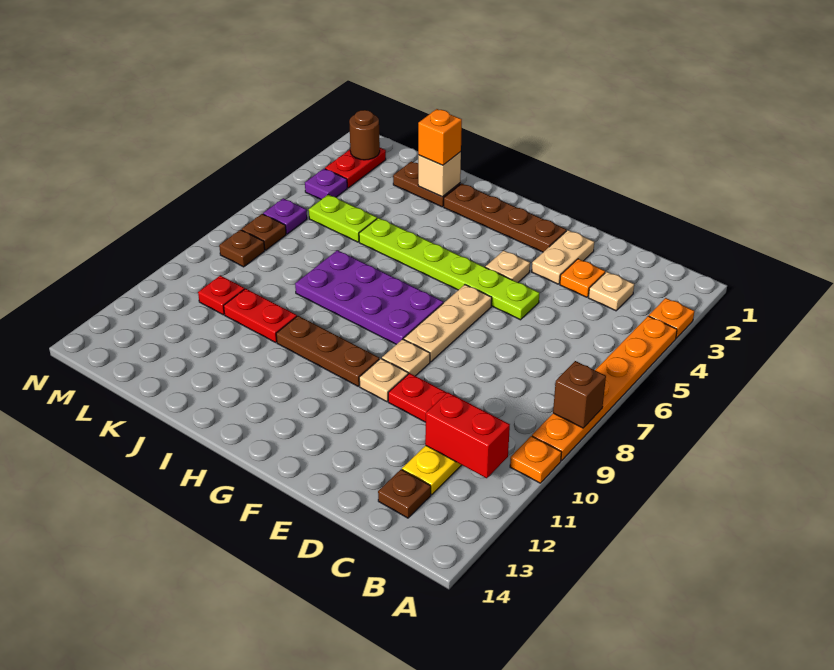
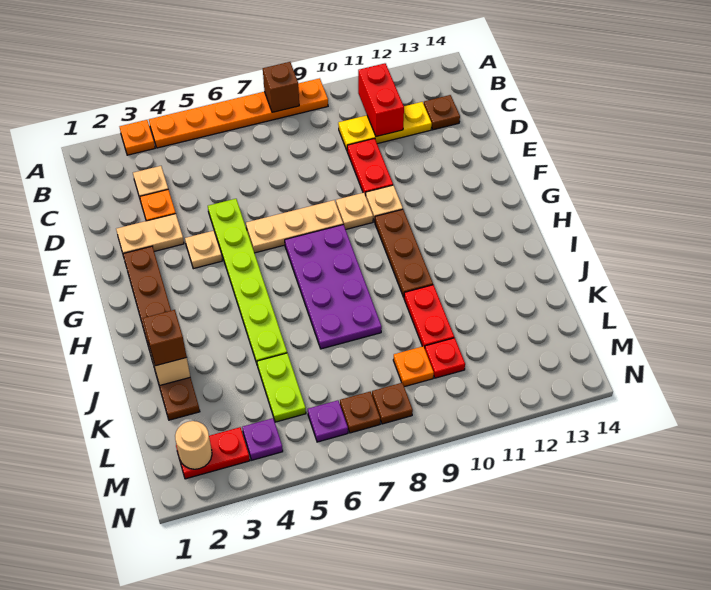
orange plate A10 level 1 -> orange plate L9 level 1
orange brick J2 level 3 -> brown brick J2 level 3
brown round brick M2 level 2 -> tan round brick M2 level 2

